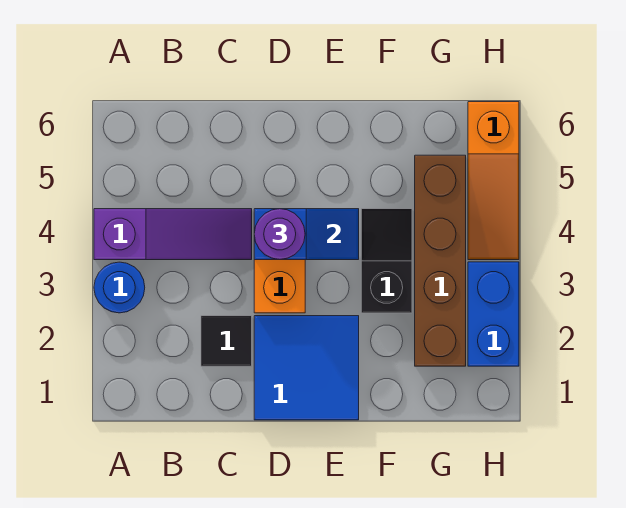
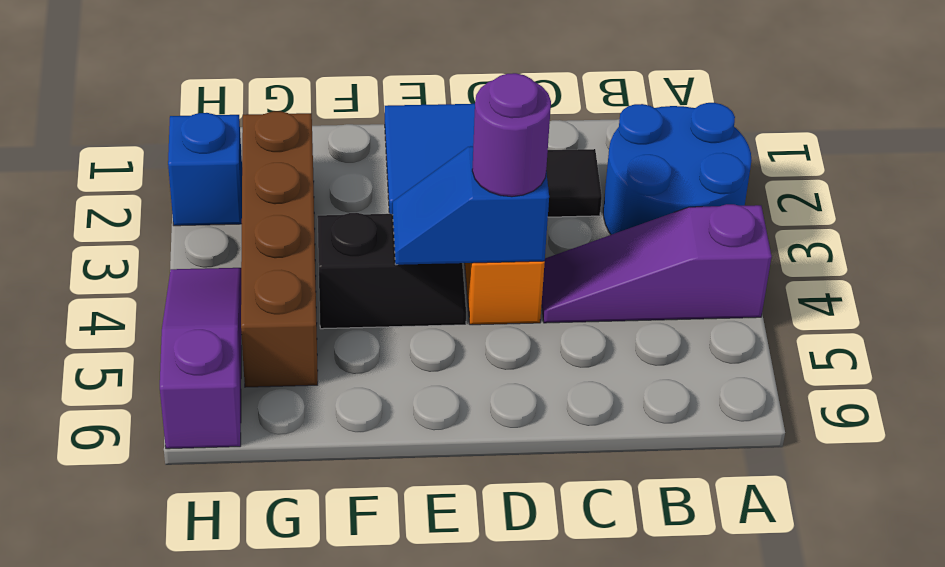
blue round brick A3 level 1 -> blue round brick A2:B3 level 1
black slope F3:F4 level 1 top 3 -> black slope E4:F4 level 1 top F
blue brick H2:H3 level 1 -> blue brick H2 level 1
orange slope H4:H6 level 1 top 6 -> purple slope H4:H6 level 1 top 6

